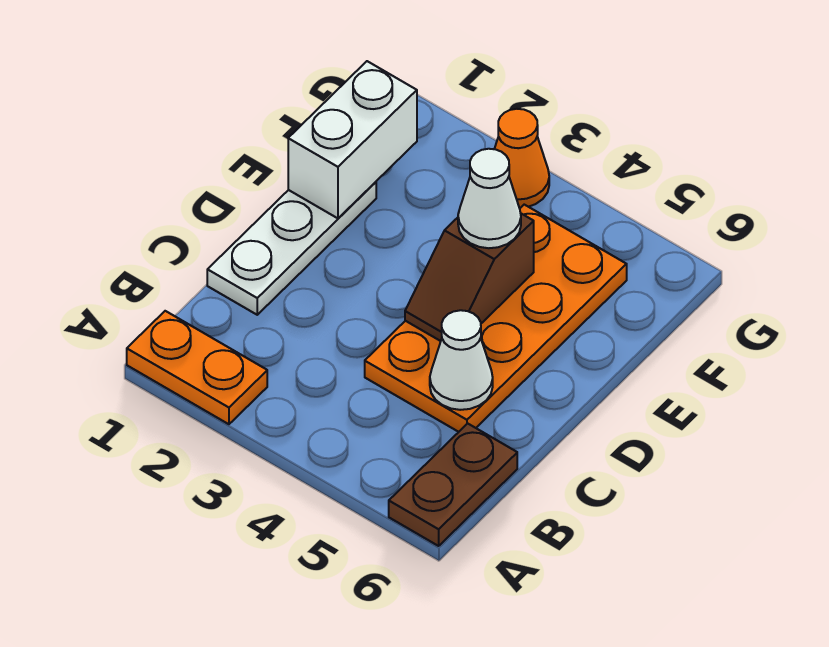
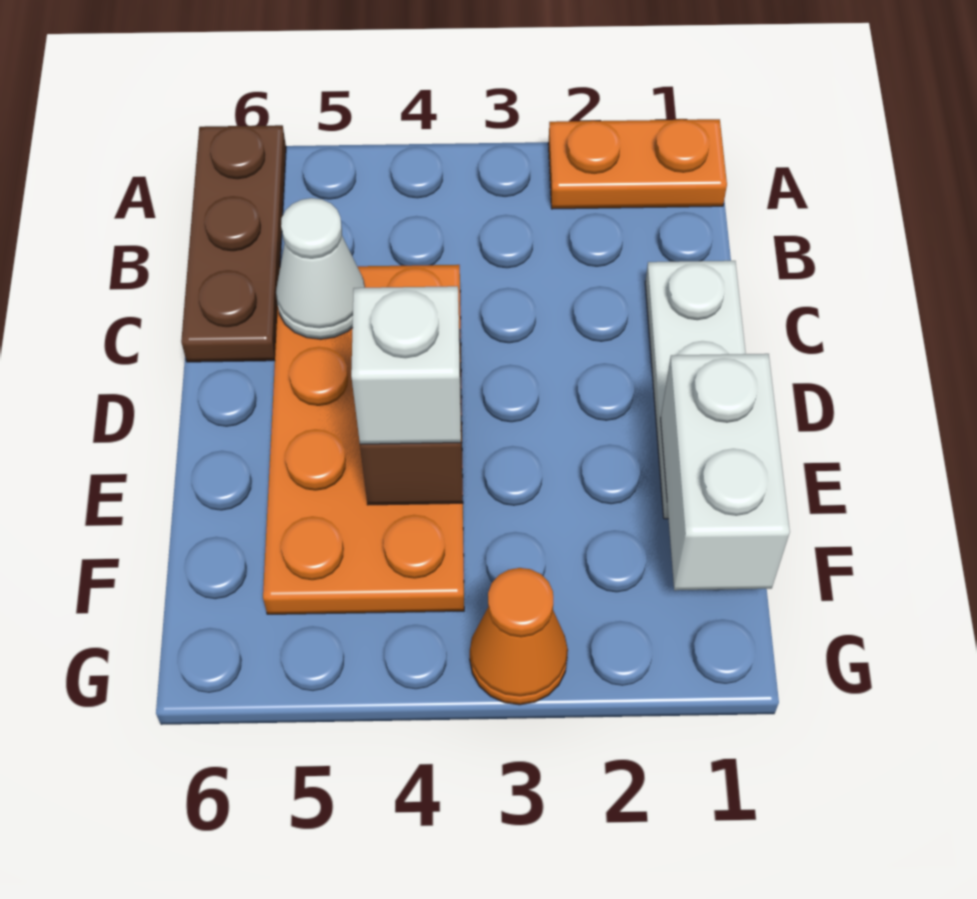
brown plate A6:B6 level 1 -> brown plate A6:C6 level 1
white cone E4 level 3 -> white brick E4 level 3

